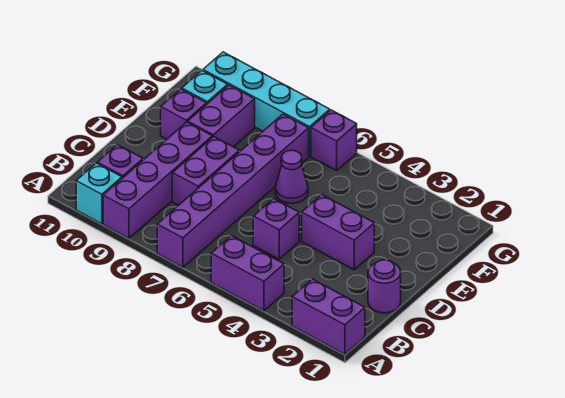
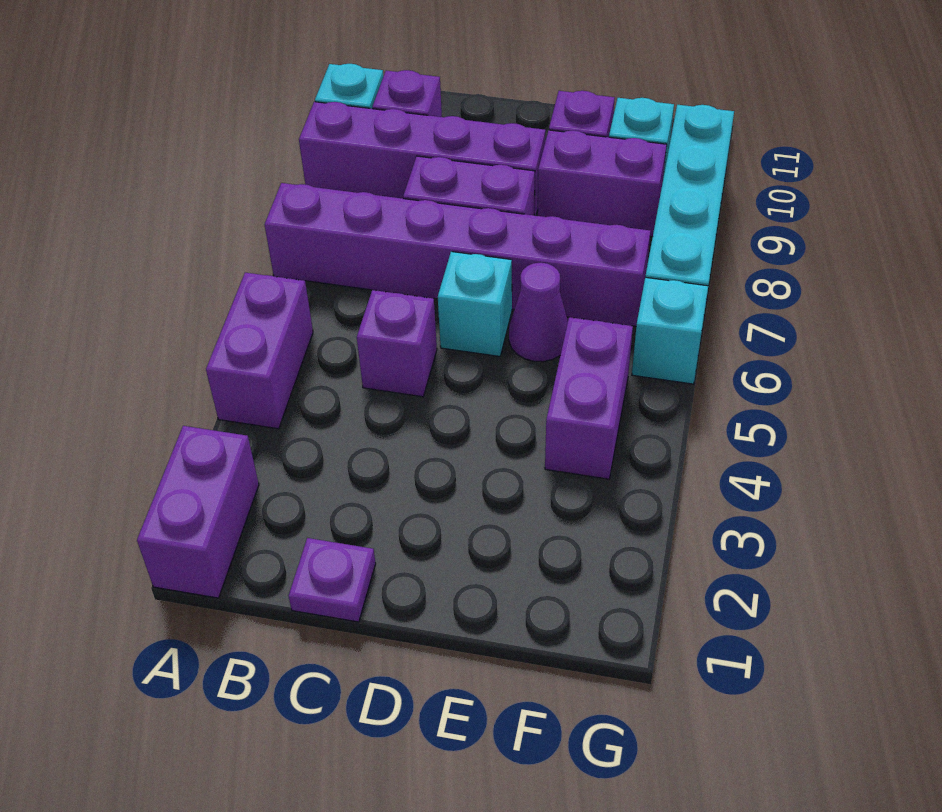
purple round brick C1 level 1 -> purple plate C1 level 1
purple brick D3:D4 level 1 -> purple brick F4:F5 level 1
none -> cyan brick D6 level 1
purple brick G6 level 1 -> cyan brick G6 level 1

